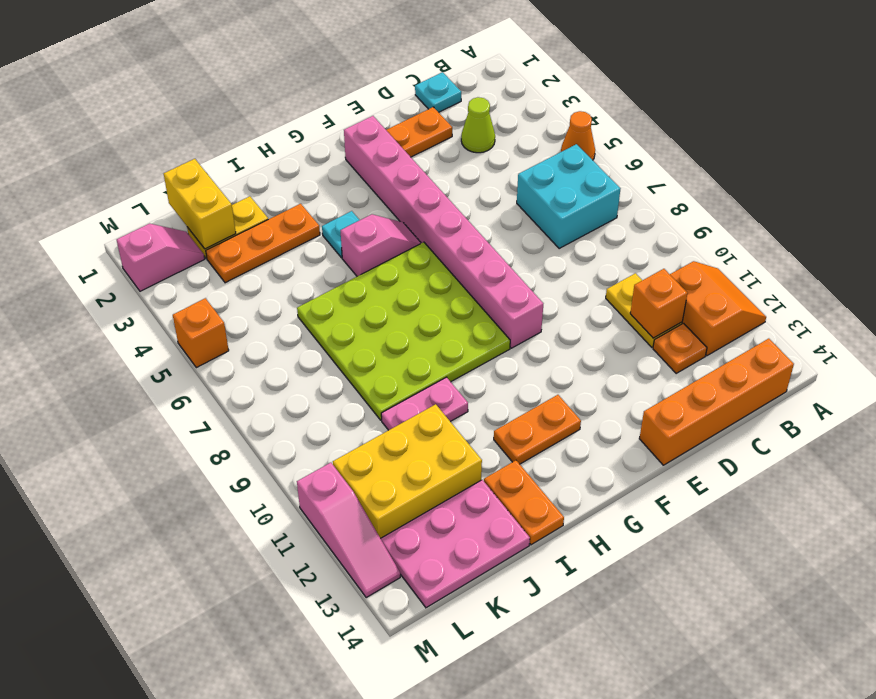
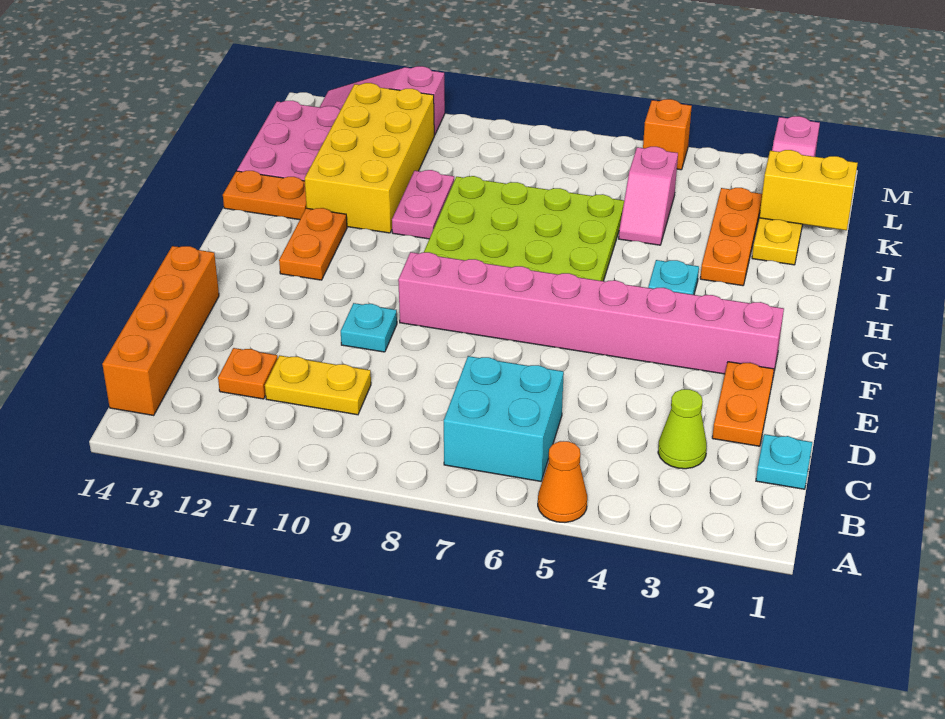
orange slope A11:B12 level 1 top B -> none
orange brick C11 level 2 -> none
none -> cyan plate E10 level 1
pink slope G5:H5 level 1 top H -> pink slope J5:K5 level 1 top K
yellow brick J11:L12 level 1 -> yellow brick I11:L12 level 1

